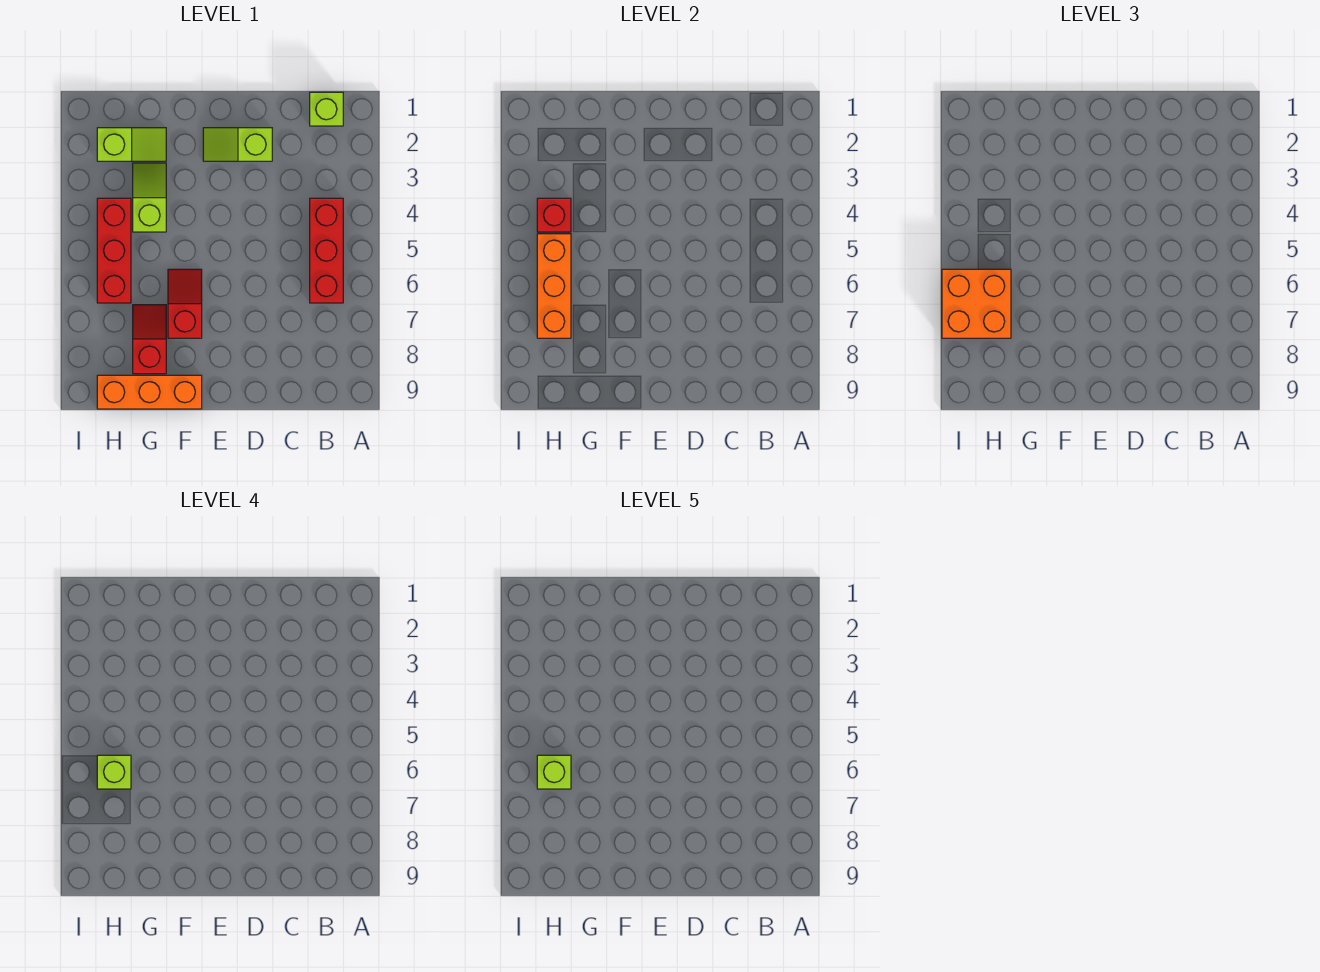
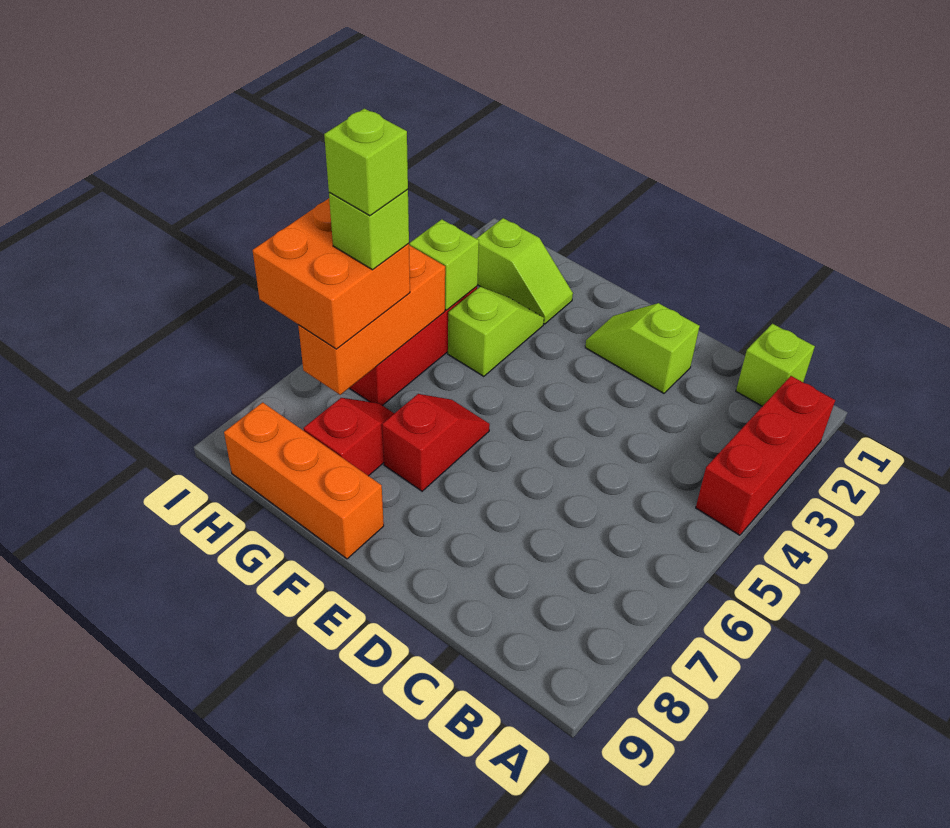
red brick B4:B6 level 1 -> red brick A2:A4 level 1
red brick H4 level 2 -> lime brick H4 level 2

